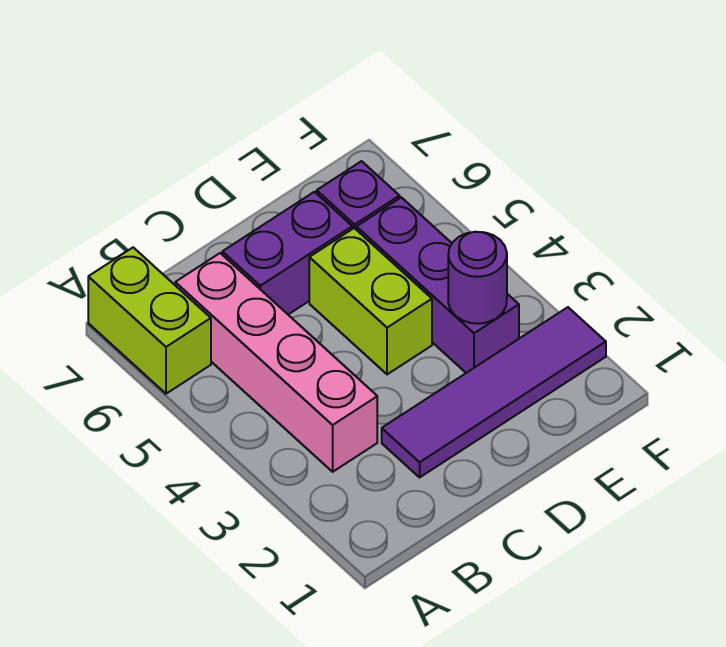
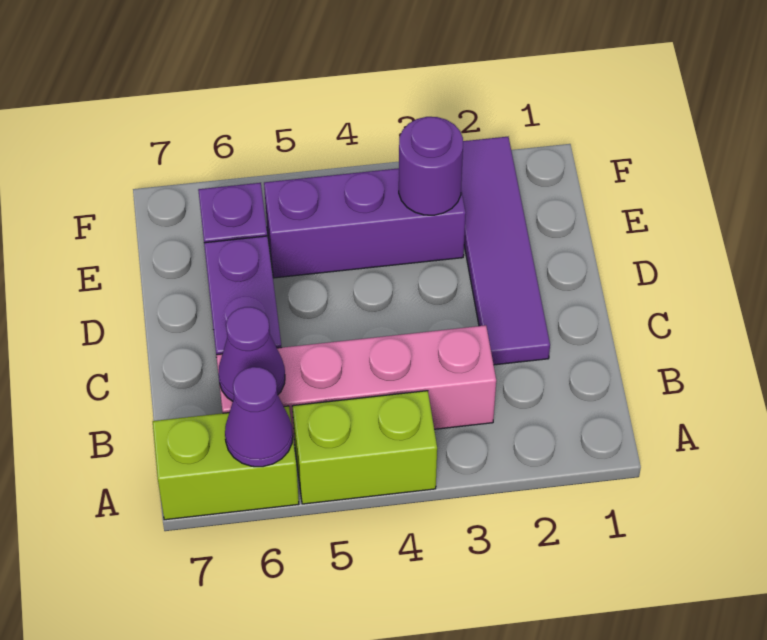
none -> purple cone A6 level 2
none -> purple cone B6 level 2
lime brick D4:D5 level 1 -> lime brick A4:A5 level 1

